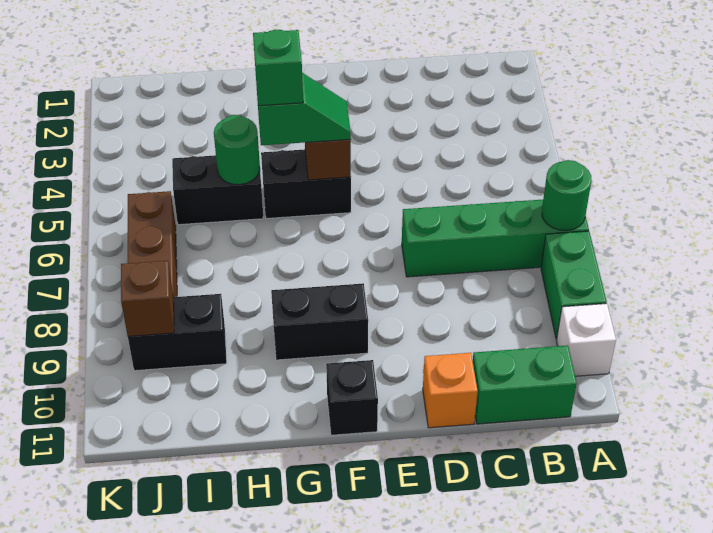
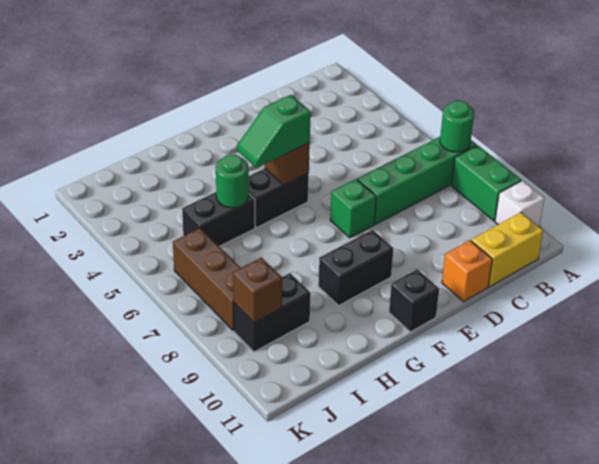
green brick B11:C11 level 1 -> yellow brick B11:C11 level 1
green slope F5:G5 level 3 top G -> green slope F5:G5 level 3 top F
green brick G5 level 4 -> green brick E7 level 1

